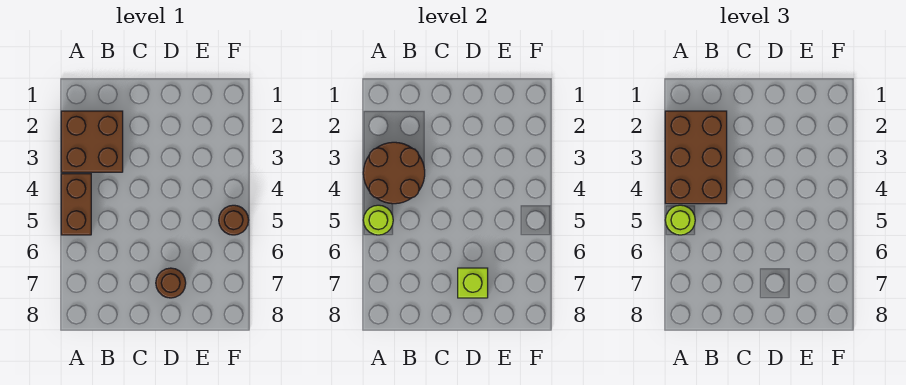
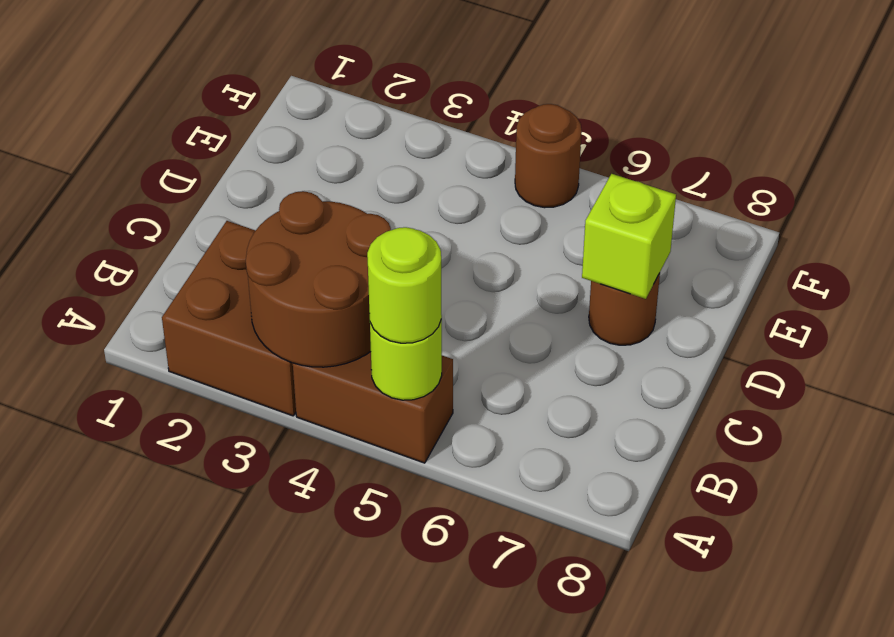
brown brick A2:B4 level 3 -> none

